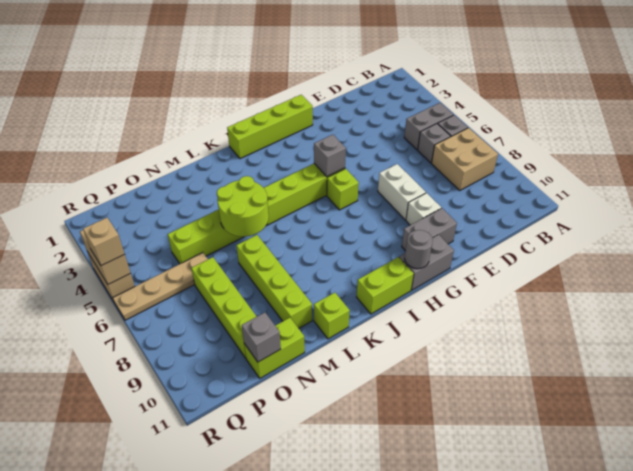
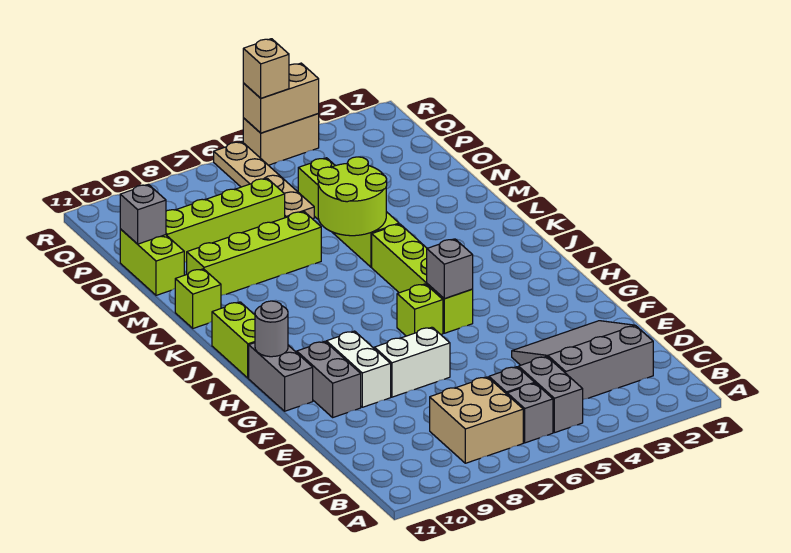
none -> grey slope C2:E4 level 1 top C
white brick F9 level 1 -> white brick F9:G9 level 1
lime brick G1:J1 level 1 -> none

